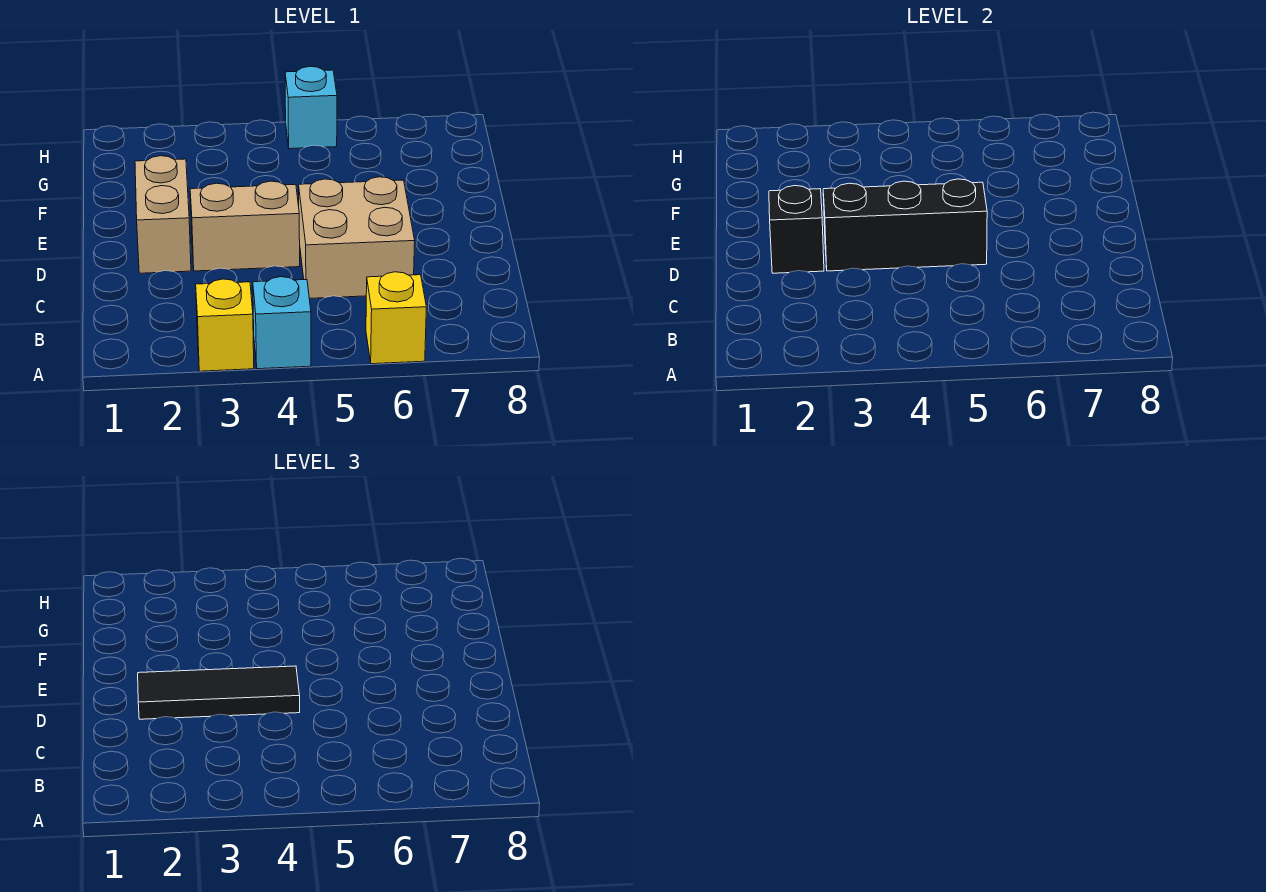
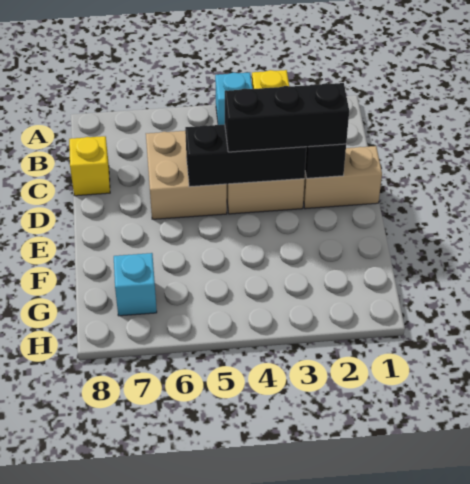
yellow brick A6 level 1 -> yellow brick C8 level 1
tan brick D2:E2 level 1 -> tan brick D1:D2 level 1
black tile D2:D4 level 3 -> black brick D2:D4 level 3
cyan brick H5 level 1 -> cyan brick G7 level 1

